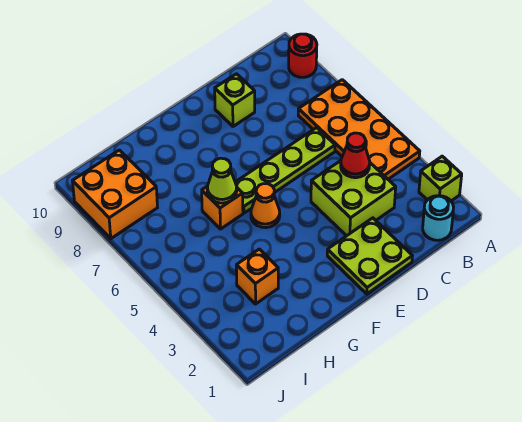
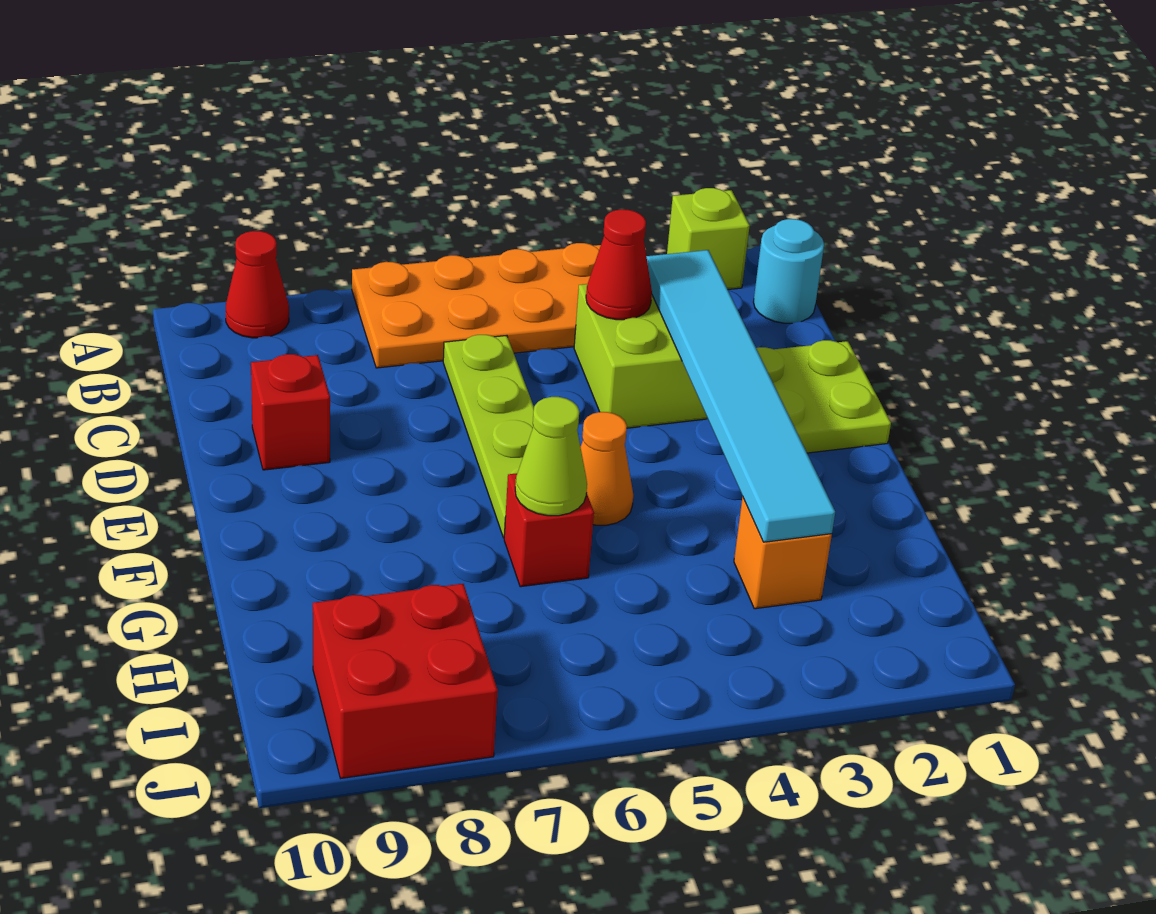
red round brick A9 level 1 -> red cone A9 level 1
none -> cyan tile C3:H3 level 2
lime brick D9 level 1 -> red brick D9 level 1
orange brick G6 level 1 -> red brick G6 level 1
orange brick I8:J9 level 1 -> red brick I8:J9 level 1

